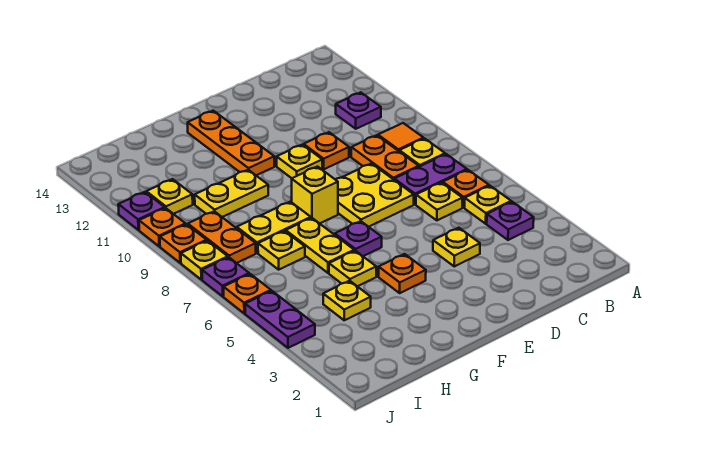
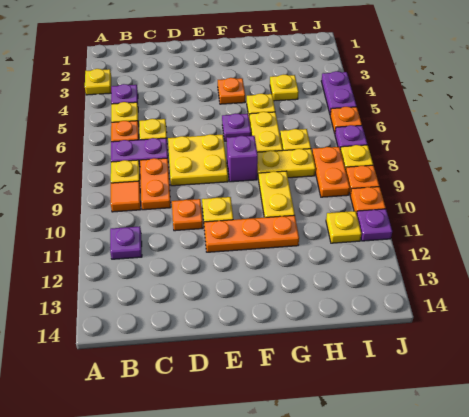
yellow plate D4 level 1 -> yellow plate A3 level 1
yellow brick F8 level 1 -> purple brick F8 level 1
orange plate F11:F13 level 1 -> orange plate E11:G11 level 1
yellow plate G10:H10 level 1 -> yellow plate G9:G10 level 1

